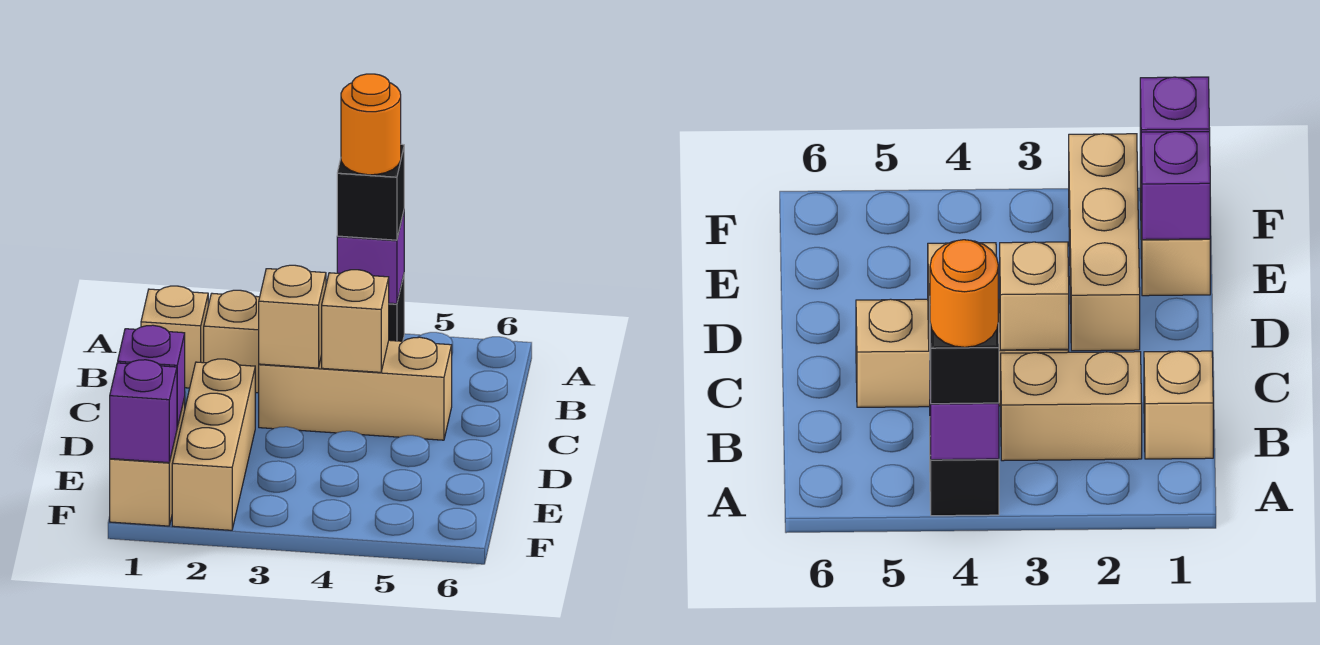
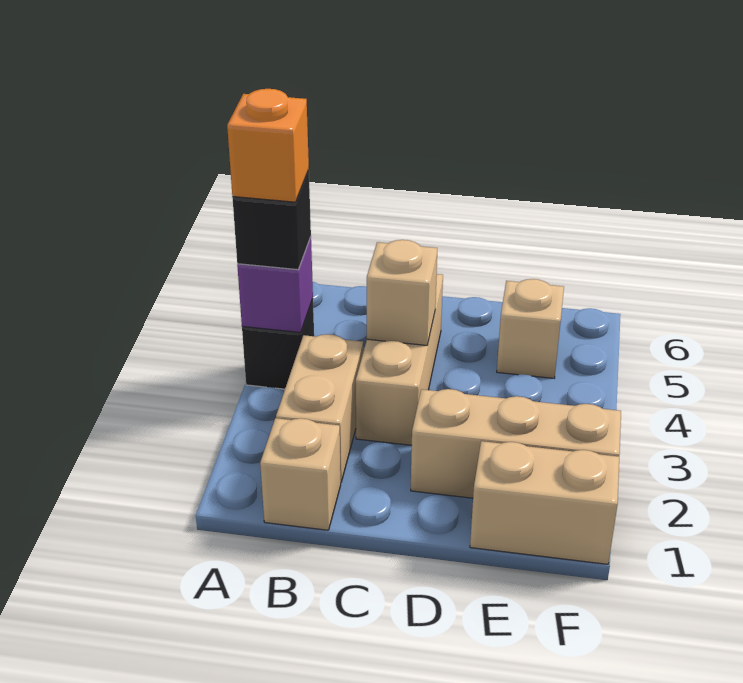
orange round brick A4 level 4 -> orange brick A4 level 4
tan brick C3 level 2 -> tan brick E5 level 1
purple brick E1 level 2 -> none
purple brick F1 level 2 -> none

